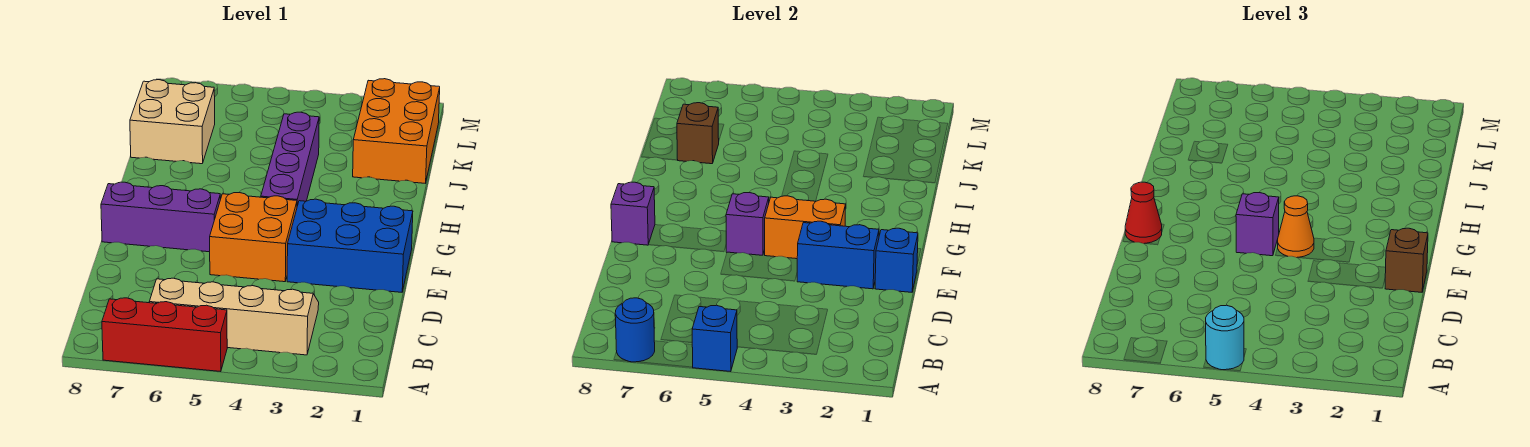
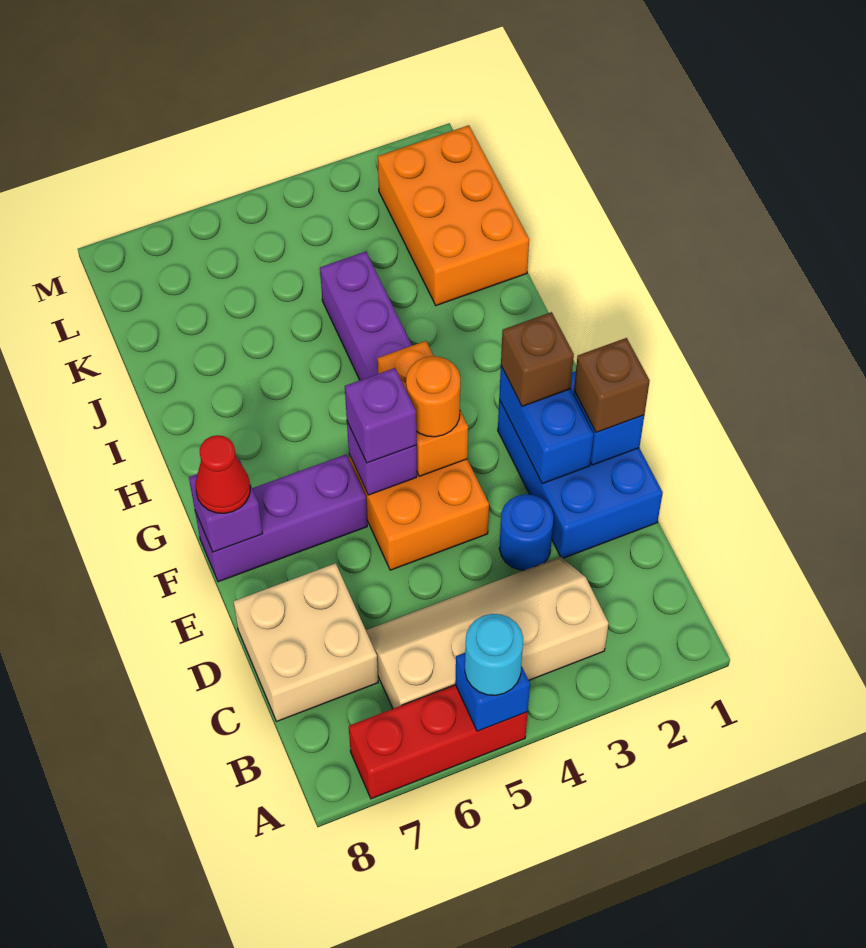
blue round brick A7 level 2 -> blue round brick D3 level 1
blue brick E1:F3 level 1 -> blue brick D1:F2 level 1
blue brick E2:E3 level 2 -> blue brick E2:F2 level 2
orange brick F3:F4 level 2 -> orange brick F4:G4 level 2
orange cone F4 level 3 -> orange round brick F4 level 3
tan brick J7:K8 level 1 -> tan brick C7:D8 level 1
brown brick J7 level 2 -> brown brick F2 level 3

